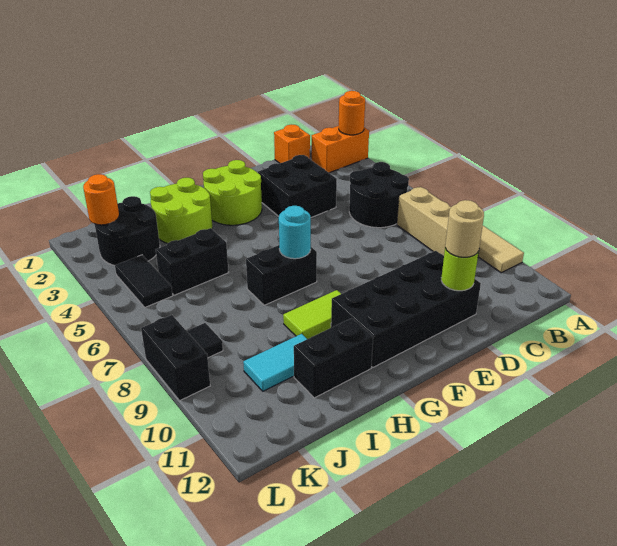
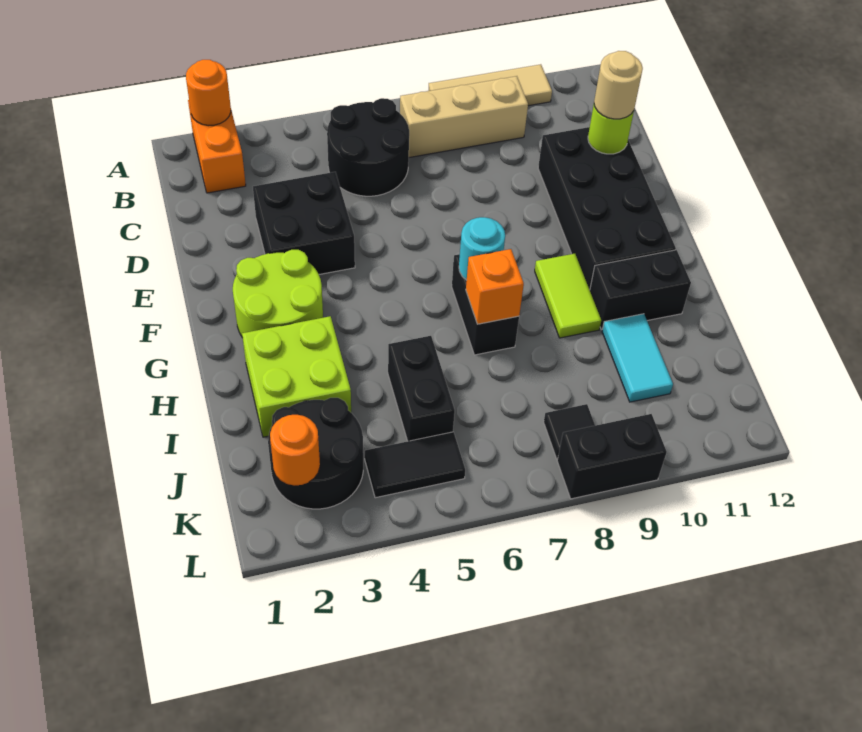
orange brick C1 level 1 -> orange brick H7 level 2
lime round brick H2:I3 level 1 -> lime brick H2:I3 level 1
black brick H11:I11 level 1 -> black brick H10:H11 level 1

